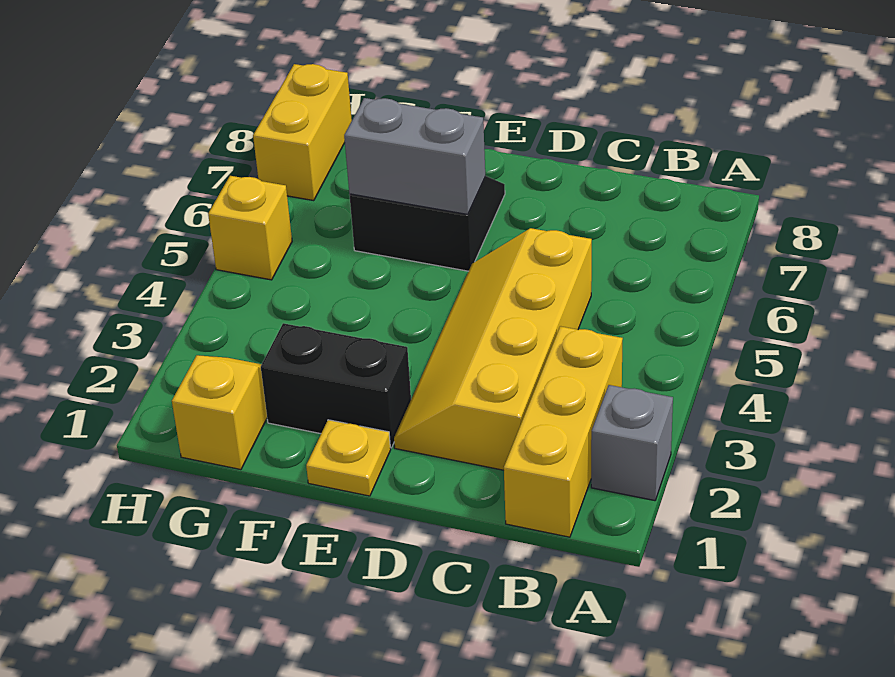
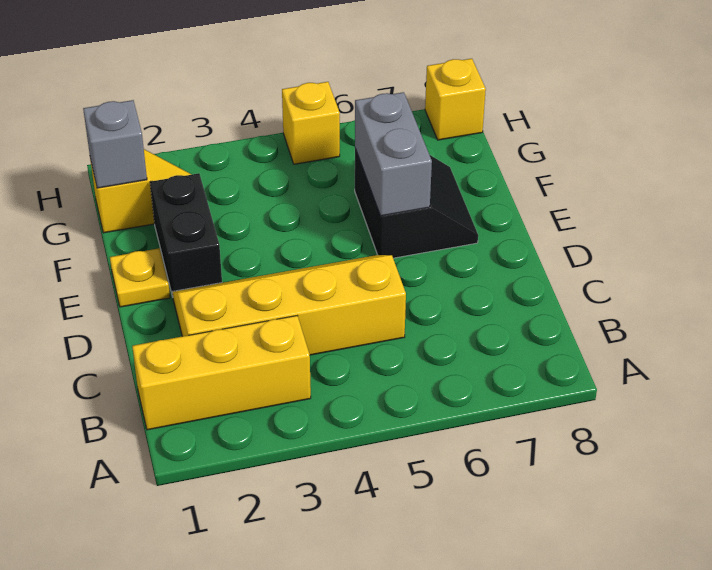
grey brick A2 level 1 -> grey brick G1 level 2
yellow brick H7:H8 level 1 -> yellow brick H8 level 1

